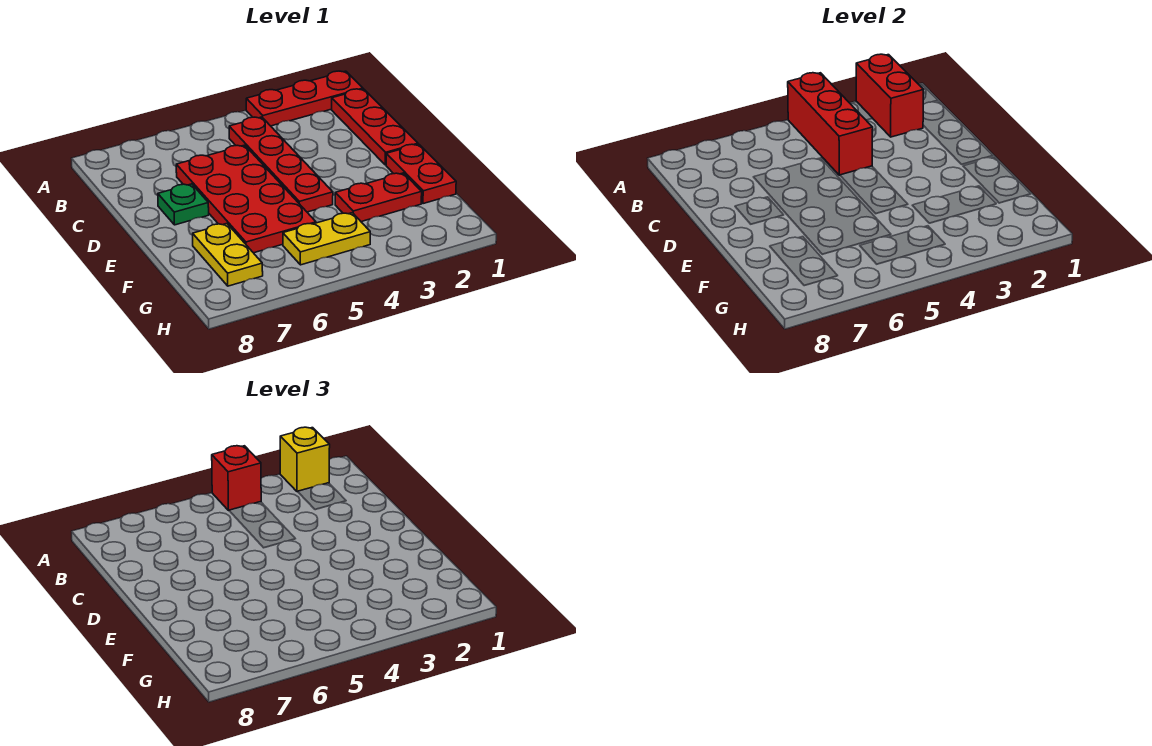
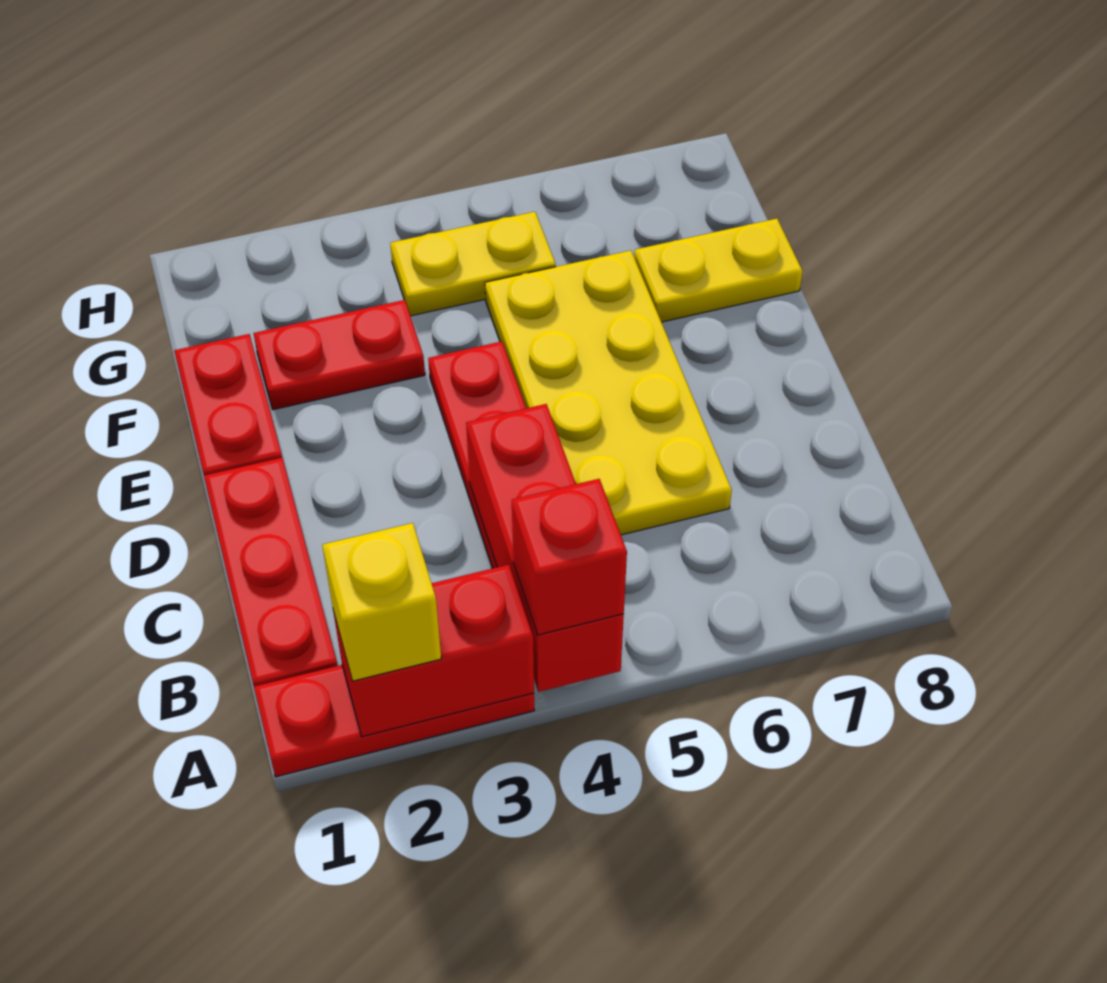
red brick A2:B2 level 2 -> red brick A2:A3 level 2
red plate C5:F6 level 1 -> yellow plate C5:F6 level 1
green plate D7 level 1 -> none
yellow plate F7:G7 level 1 -> yellow plate F7:F8 level 1

